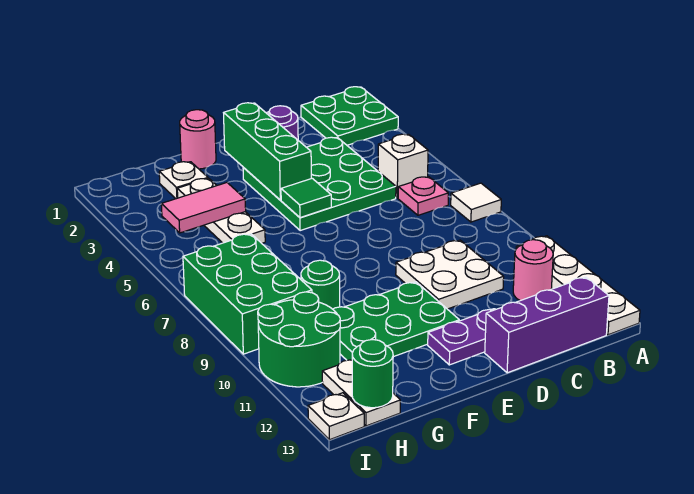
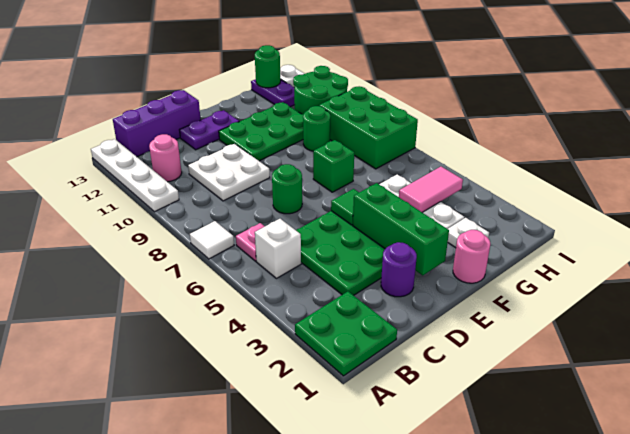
none -> green round brick D7 level 1
none -> green brick F7 level 1
white plate H12:H13 level 1 -> purple plate H12:H13 level 1

